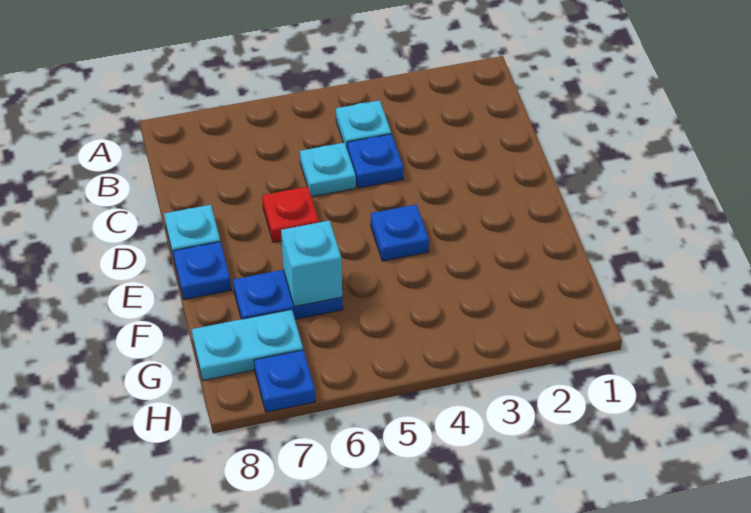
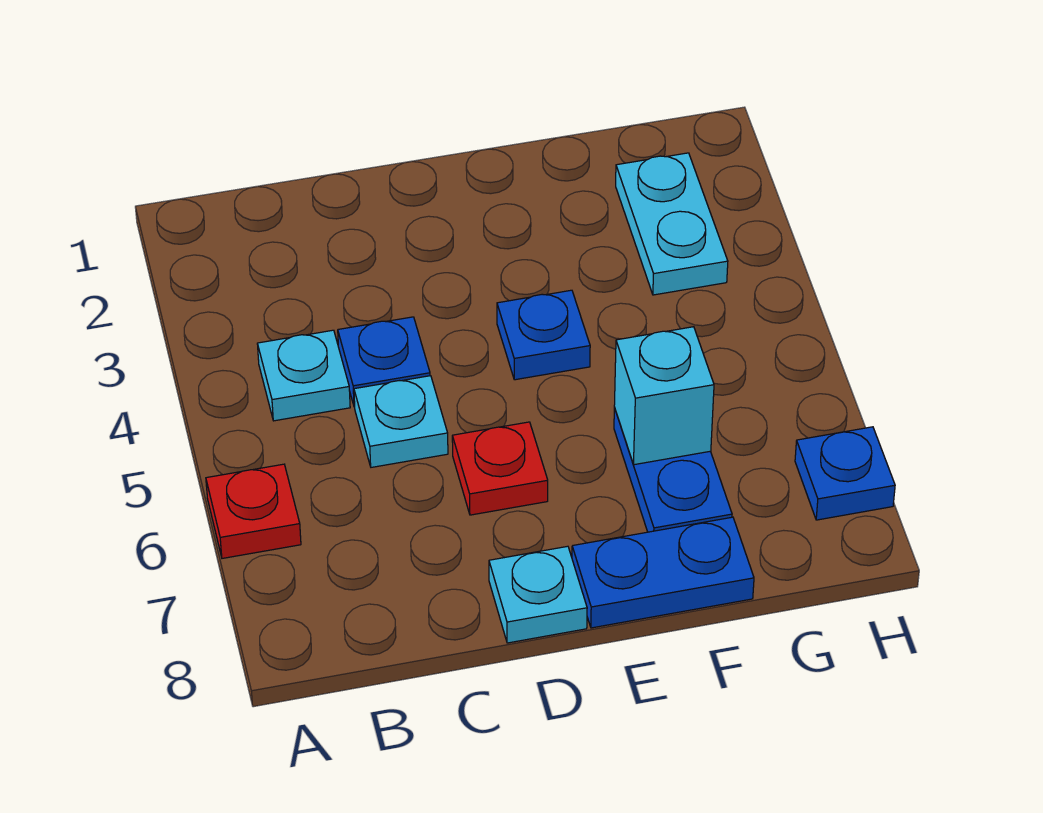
none -> red plate A6 level 1
blue plate E8 level 1 -> blue plate E8:F8 level 1
cyan plate G7:G8 level 1 -> cyan plate G2:G3 level 1

